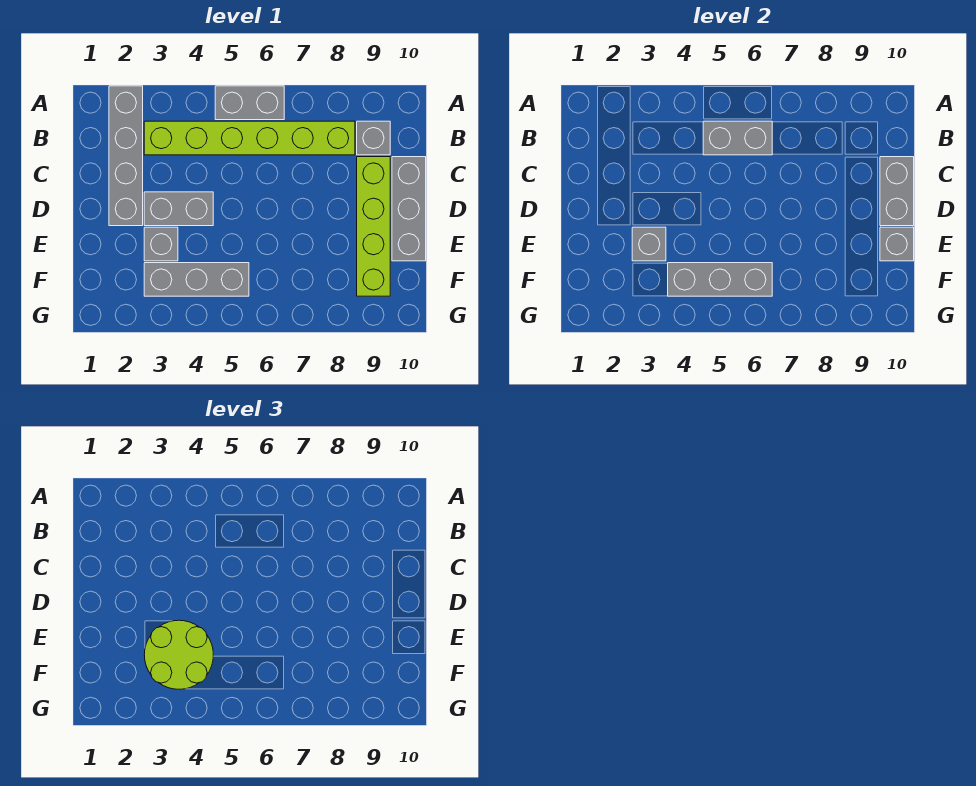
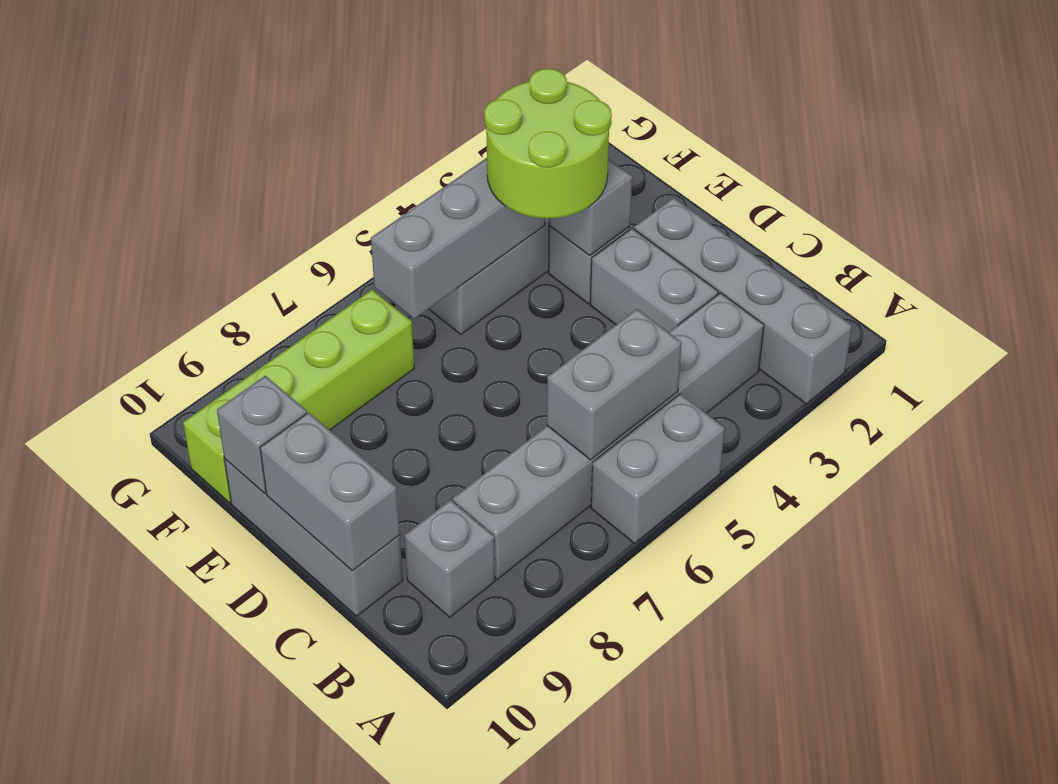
lime brick B3:B8 level 1 -> grey brick B3:B8 level 1
lime brick C9:F9 level 1 -> lime brick F7:F10 level 1
grey brick D3:D4 level 1 -> grey brick C3:D3 level 1

